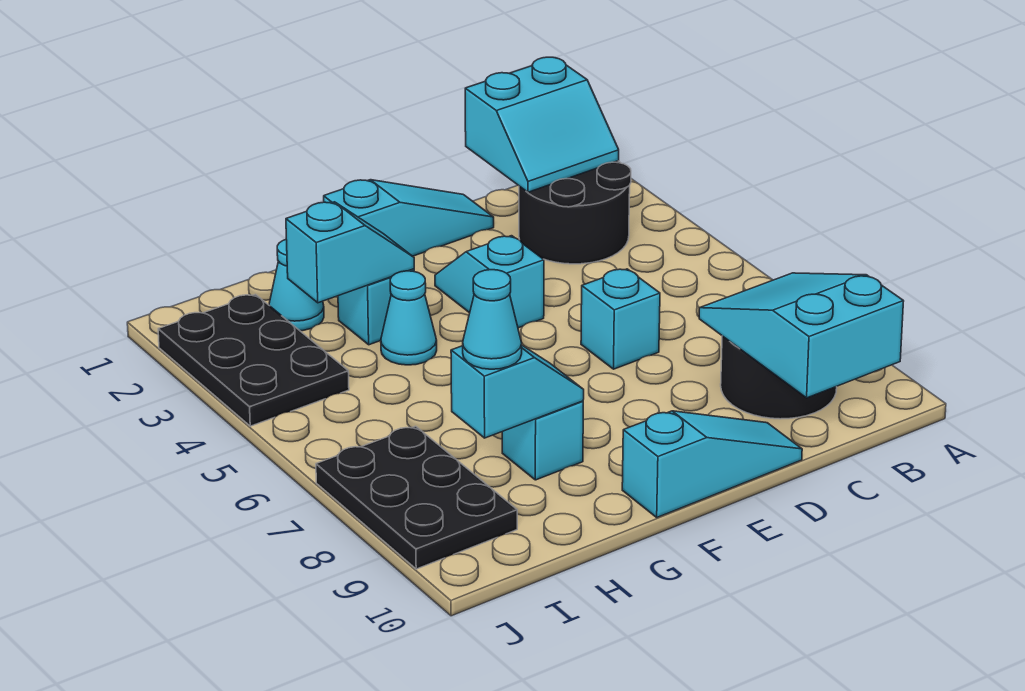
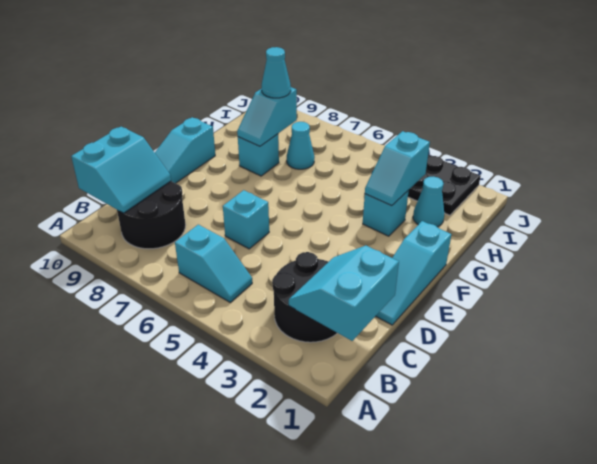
cyan slope B8:C10 level 2 top 10 -> cyan slope B9:C10 level 2 top 10
cyan slope E3:E4 level 1 top 4 -> cyan slope B5:B6 level 1 top 6
cyan cone G4 level 1 -> cyan cone H7 level 1
black plate I7:J9 level 1 -> none

